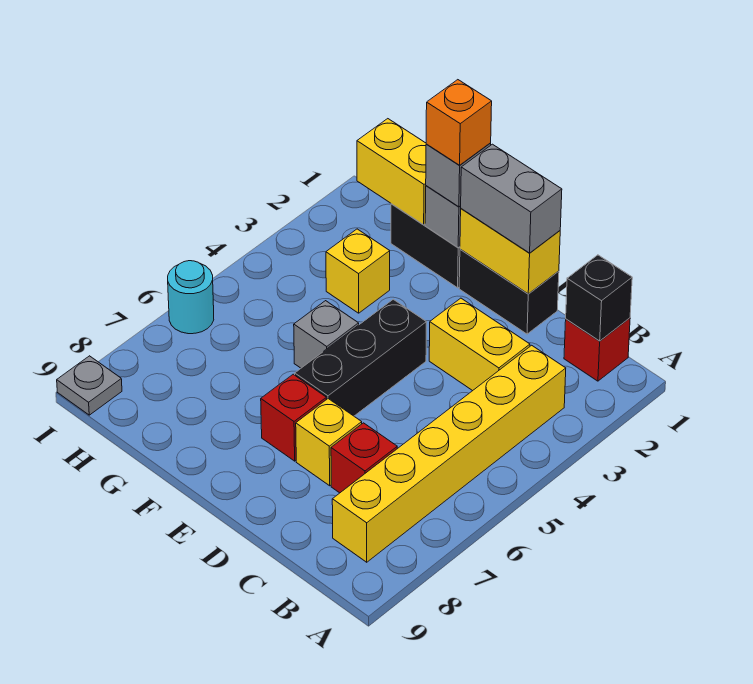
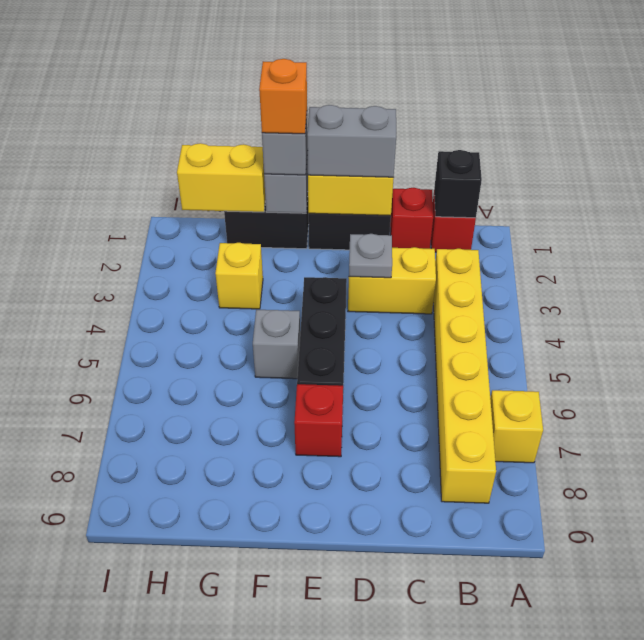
red brick C7 level 1 -> red brick C1 level 1
yellow brick D7 level 1 -> yellow brick A7 level 1
cyan round brick I6 level 1 -> none
grey plate I9 level 1 -> grey plate D3 level 2

